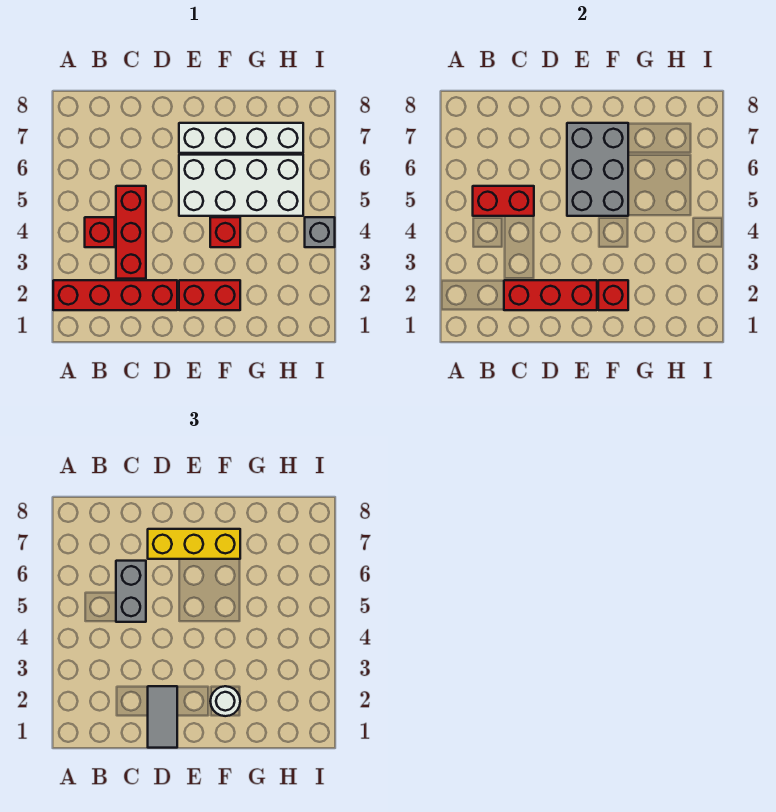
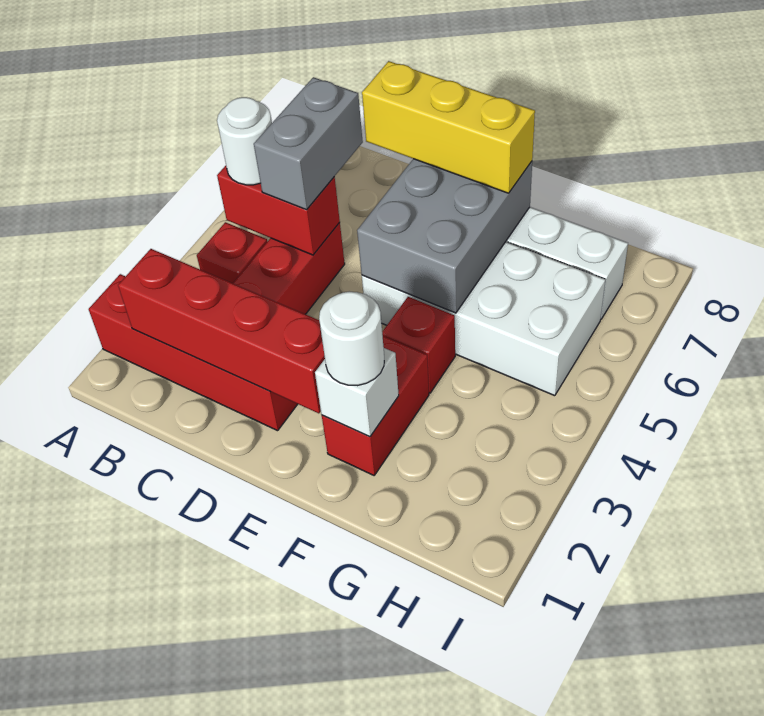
none -> white round brick B5 level 3
red brick C2:E2 level 2 -> red brick B2:E2 level 2
grey tile D1:D2 level 3 -> none
red brick E2:F2 level 1 -> red brick F2:F3 level 1
red brick F2 level 2 -> white brick F2 level 2
grey brick I4 level 1 -> none

